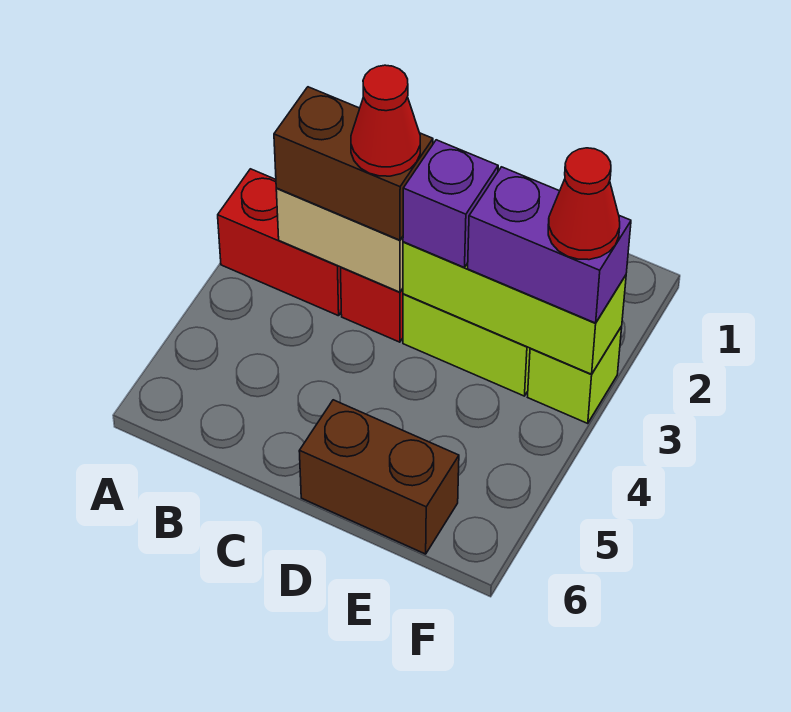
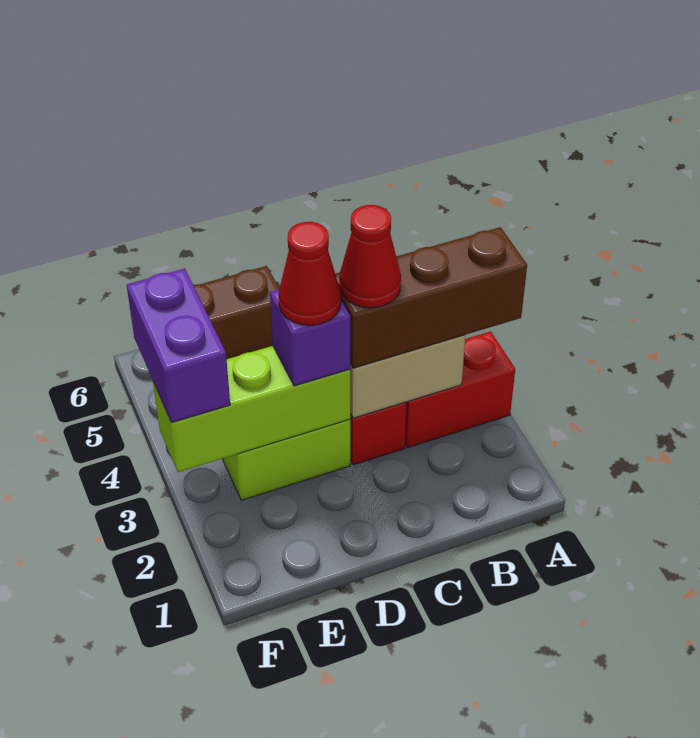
brown brick B3:C3 level 3 -> brown brick A3:C3 level 3
purple brick E3:F3 level 3 -> purple brick F3:F4 level 3
lime brick F3 level 1 -> none
red cone F3 level 4 -> red cone D3 level 4

